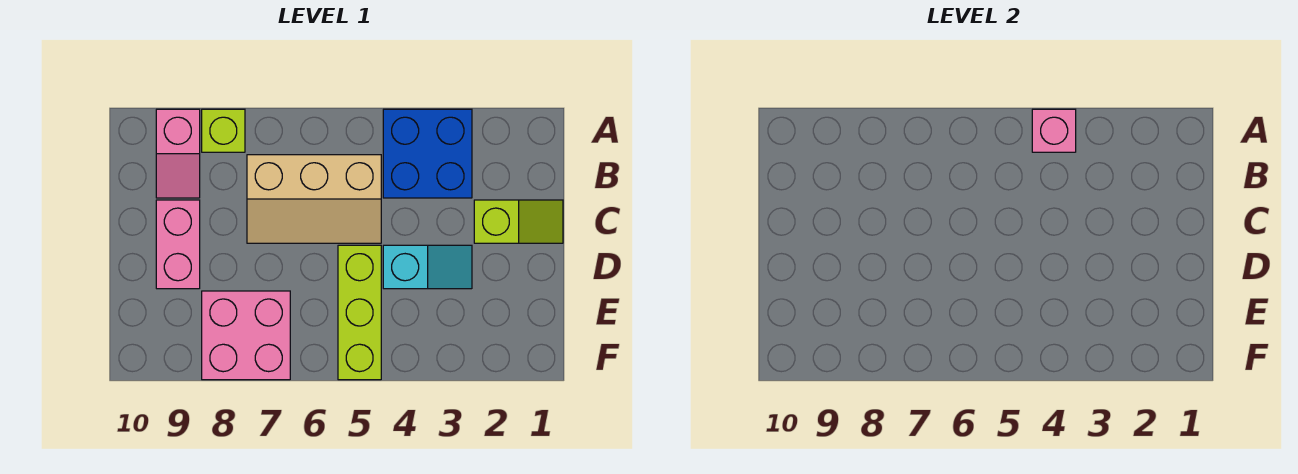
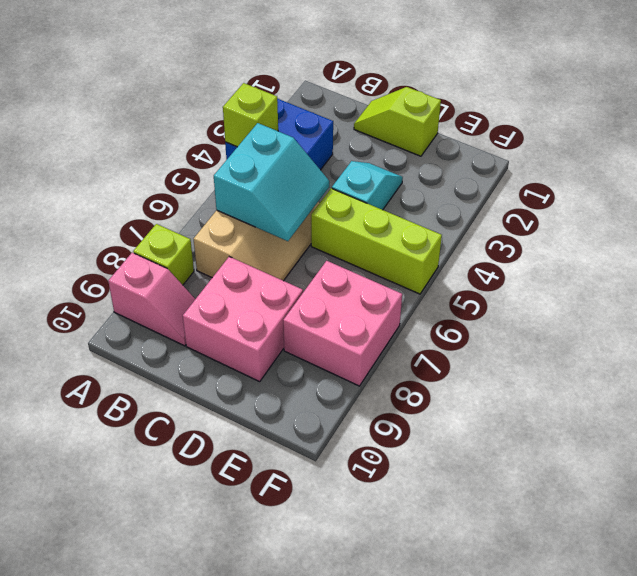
pink brick A4 level 2 -> lime brick A4 level 2
none -> cyan slope B5:C6 level 2 top B
lime slope C1:C2 level 1 top 2 -> lime slope C1:D1 level 1 top D
pink brick C9:D9 level 1 -> pink brick C8:D9 level 1

